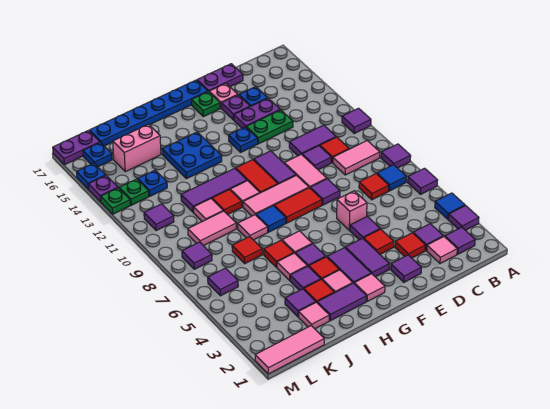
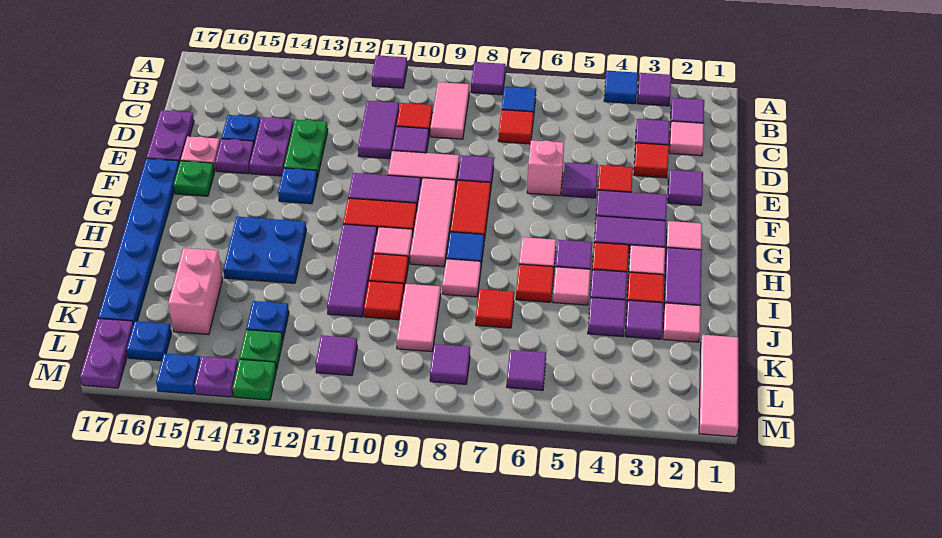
purple tile A6 level 1 -> purple tile J4 level 1
pink tile J10 level 1 -> red tile J10 level 1

